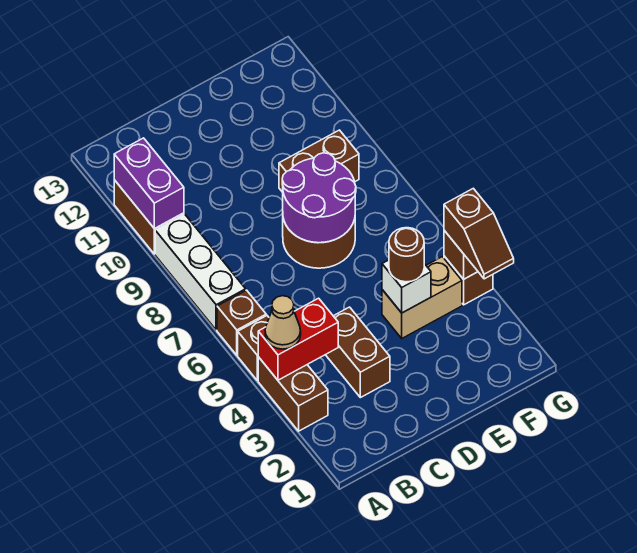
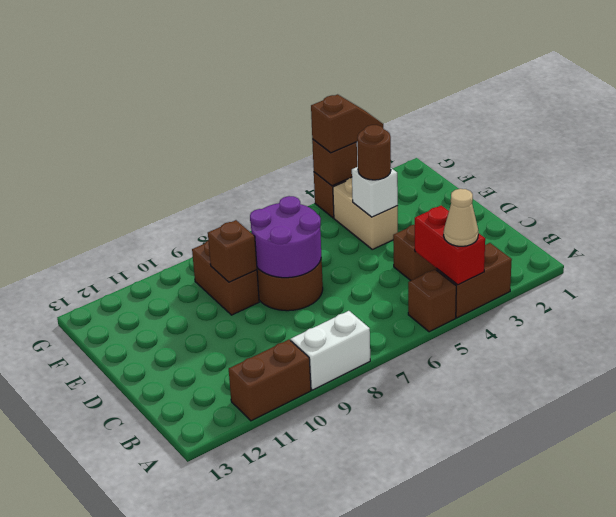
brown brick A6 level 1 -> brown brick E9 level 2
white brick A7:A9 level 1 -> white brick A8:A9 level 1
purple brick A10:A11 level 2 -> none

